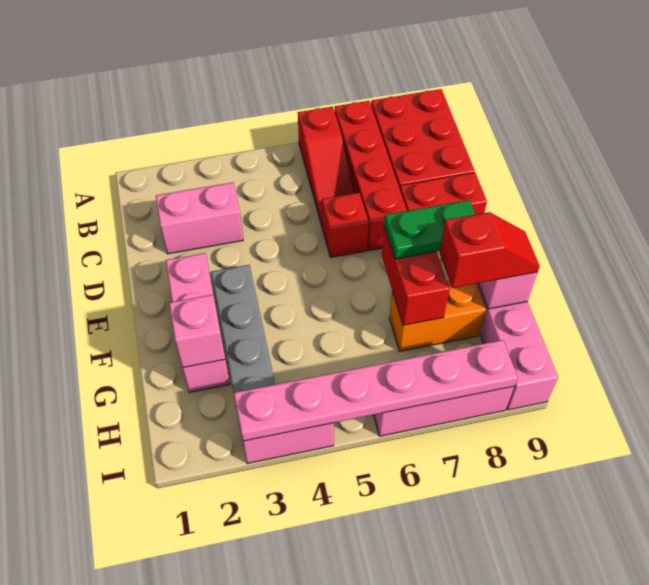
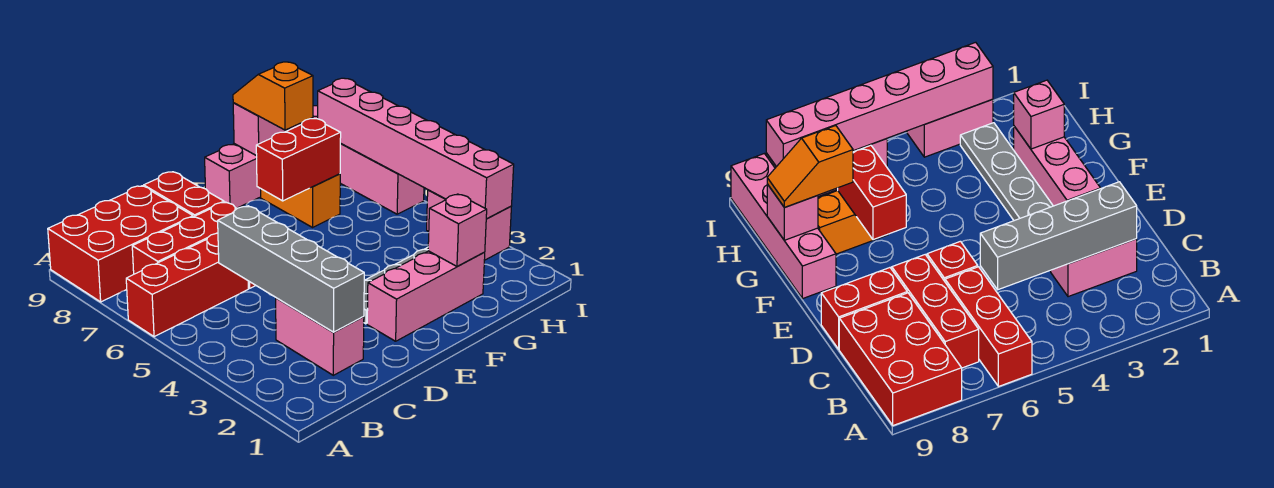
red slope A6:C6 level 1 top A -> red brick A6:C6 level 1
red brick A7:D7 level 1 -> red brick B7:D7 level 1
none -> grey brick C2:C5 level 2
green plate F7:F8 level 3 -> none
red slope G8:G9 level 3 top 8 -> orange slope G8:G9 level 3 top 8
pink plate I3:I8 level 2 -> pink brick I3:I8 level 2

